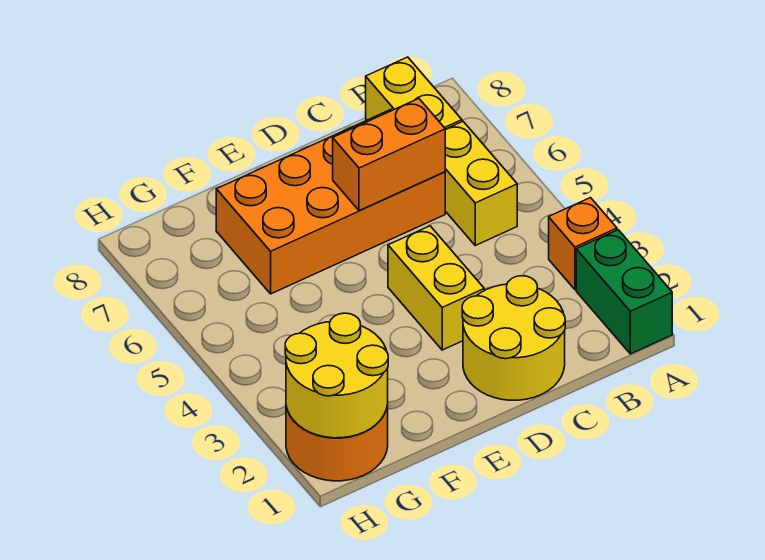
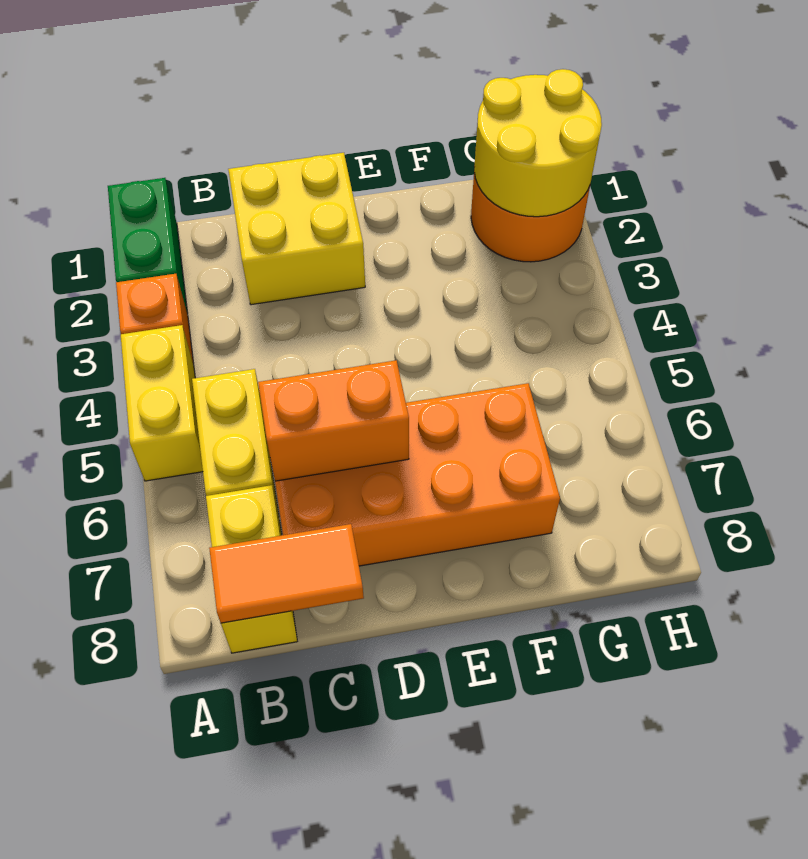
none -> orange tile B8:C8 level 2
yellow round brick C1:D2 level 1 -> yellow brick C1:D2 level 1
yellow brick D3:D4 level 1 -> yellow brick A4:A5 level 1

